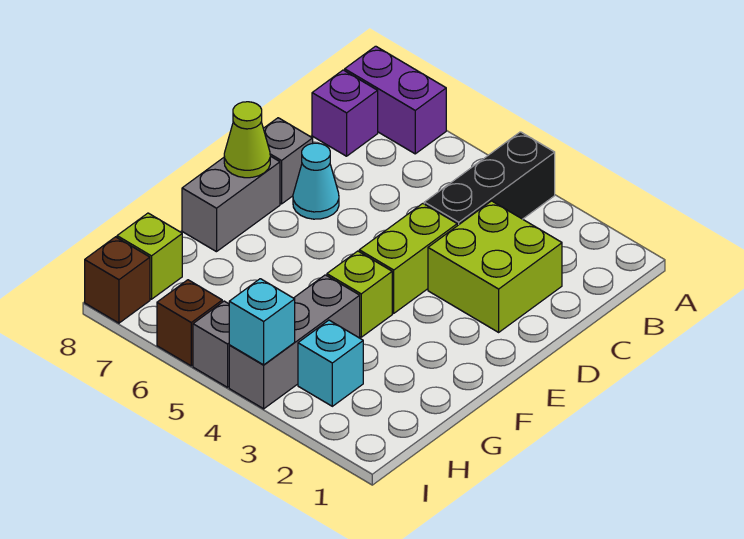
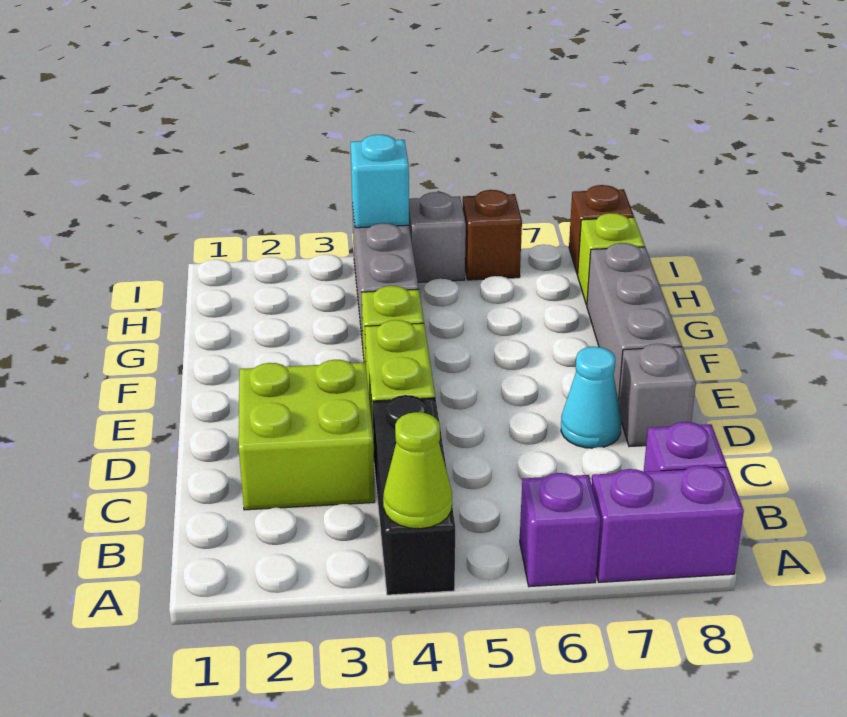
none -> purple brick A6 level 1
grey brick E8:F8 level 1 -> grey brick E8:G8 level 1
lime cone E8 level 2 -> lime cone A4 level 2
cyan brick H3 level 1 -> none

